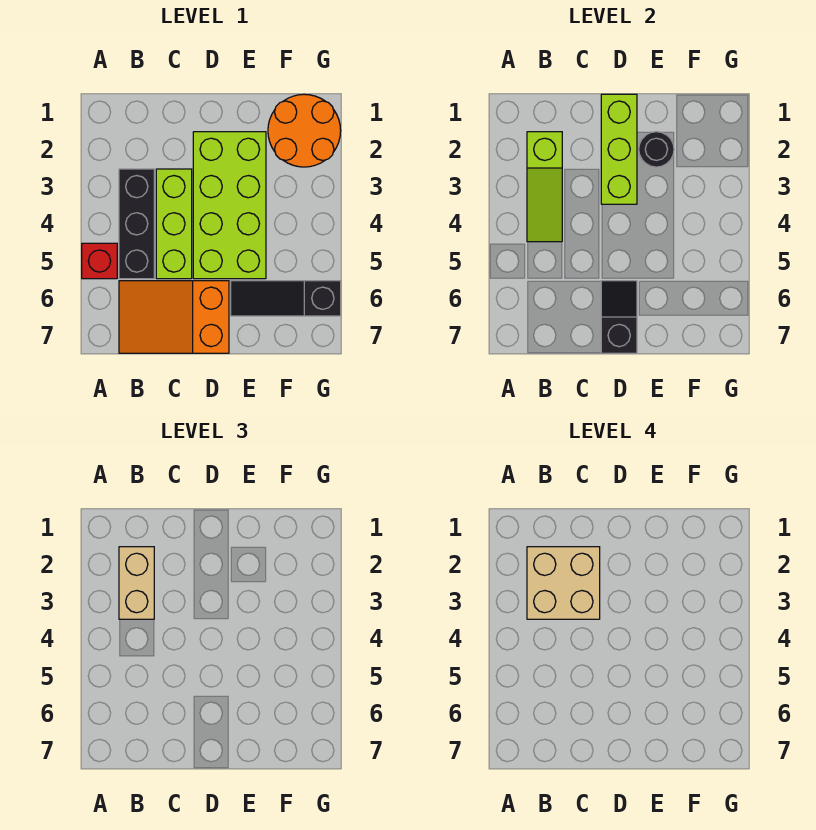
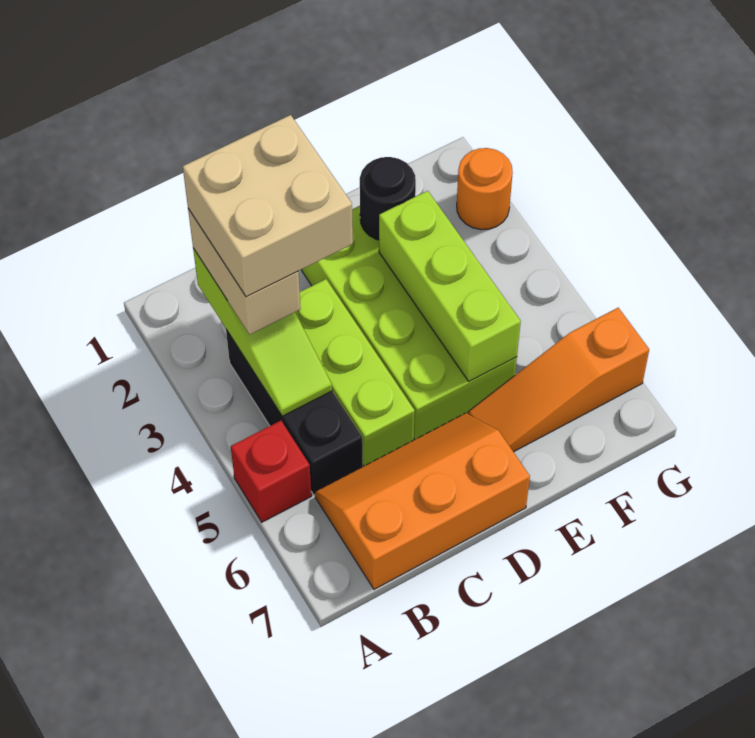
orange slope B6:D7 level 1 top D -> orange slope B6:D7 level 1 top 7
lime brick D1:D3 level 2 -> lime brick E3:E5 level 2
black slope D6:D7 level 2 top 7 -> none
black slope E6:G6 level 1 top G -> orange slope E6:G6 level 1 top G
orange round brick F1:G2 level 1 -> orange round brick G2 level 1

